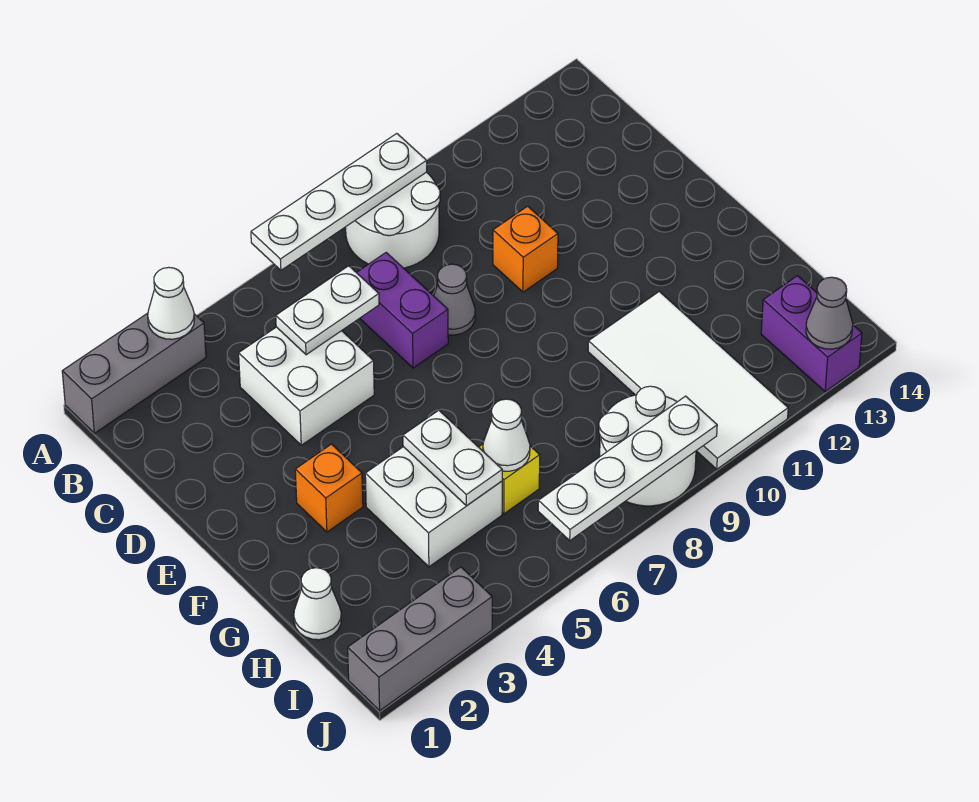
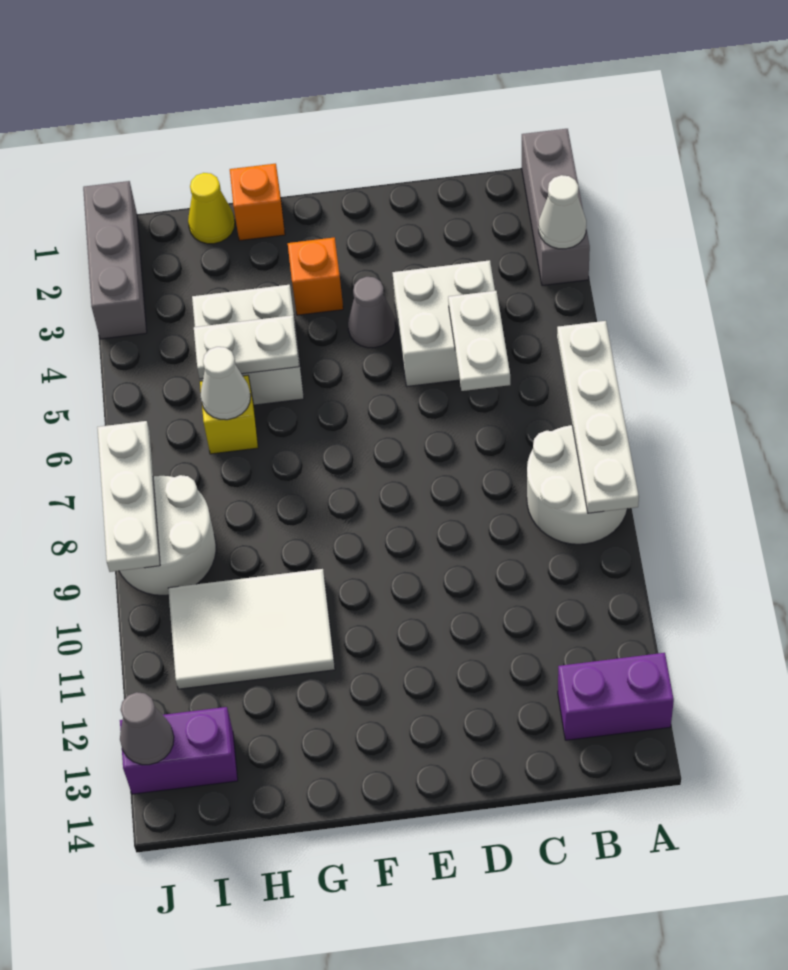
purple brick C7:D7 level 1 -> purple brick A13:B13 level 1
grey cone D8 level 1 -> grey cone E4 level 1
orange brick D10 level 1 -> orange brick G1 level 1
white tile G10:J11 level 1 -> white tile G10:I11 level 1
white cone H1 level 1 -> yellow cone H1 level 1
white plate J6:J9 level 2 -> white plate J7:J9 level 2

